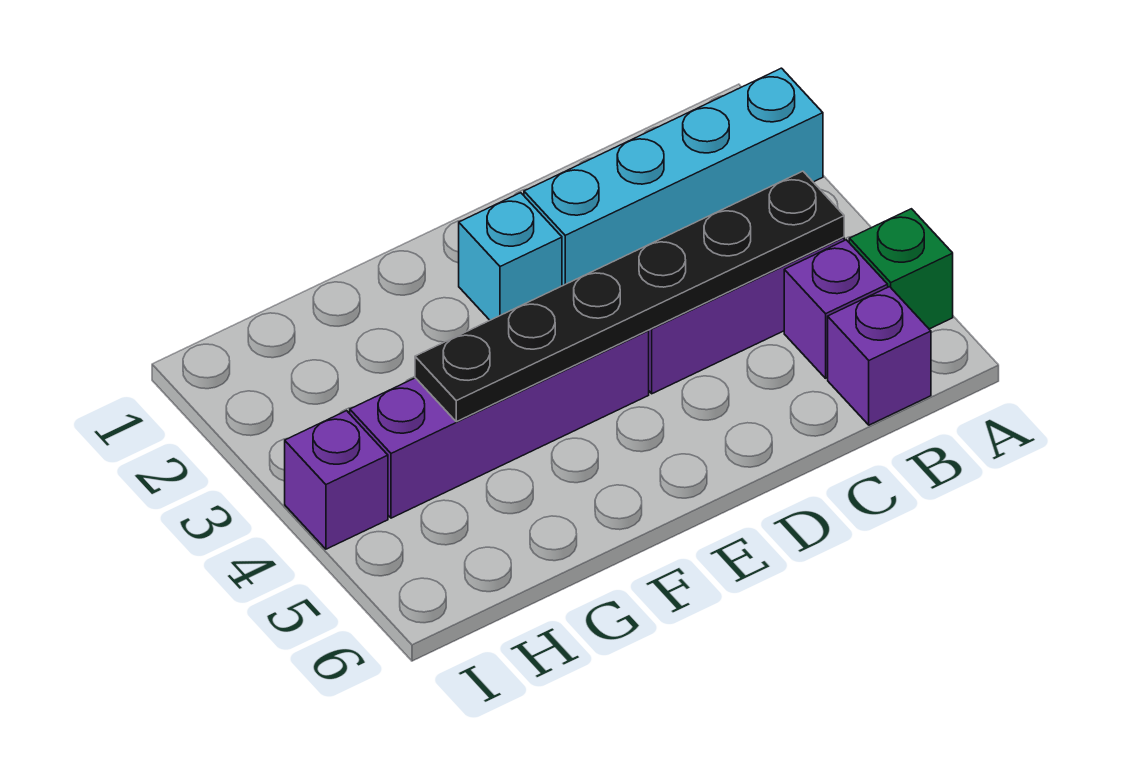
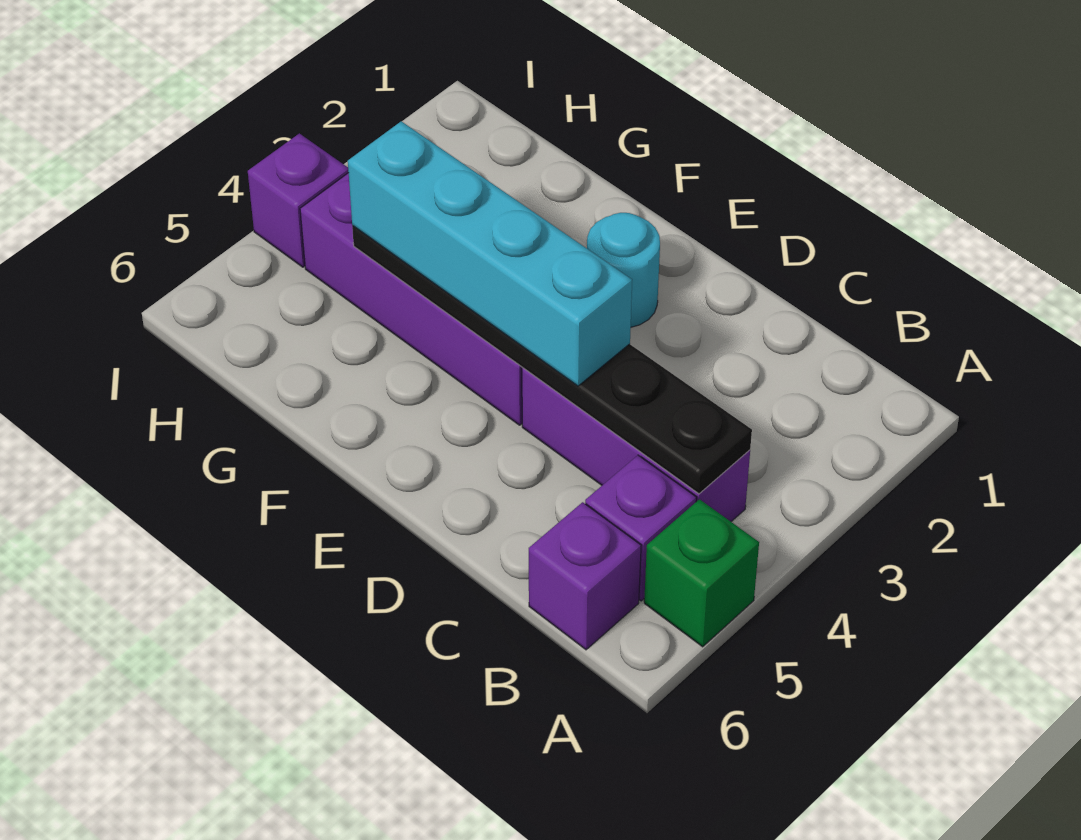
cyan brick A2:D2 level 1 -> cyan brick D4:G4 level 3
cyan brick E2 level 1 -> cyan round brick E2 level 1

